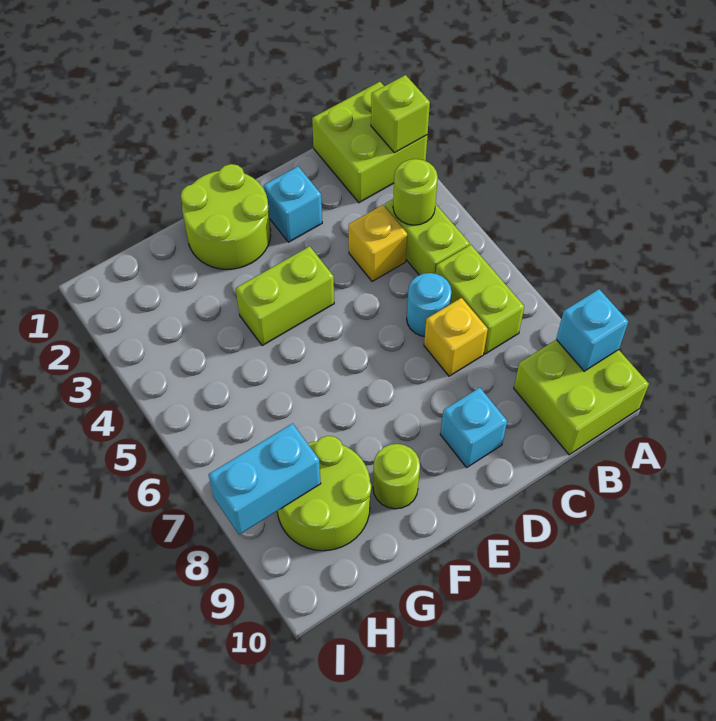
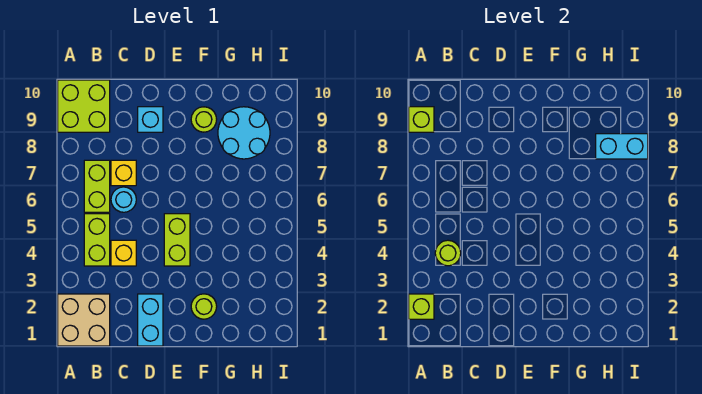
lime brick A1:B2 level 1 -> tan brick A1:B2 level 1
cyan brick A9 level 2 -> lime brick A9 level 2
cyan brick D2 level 1 -> cyan brick D1:D2 level 1
lime round brick E1:F2 level 1 -> lime round brick F2 level 1
lime brick E4:F4 level 1 -> lime brick E4:E5 level 1
lime round brick G8:H9 level 1 -> cyan round brick G8:H9 level 1

